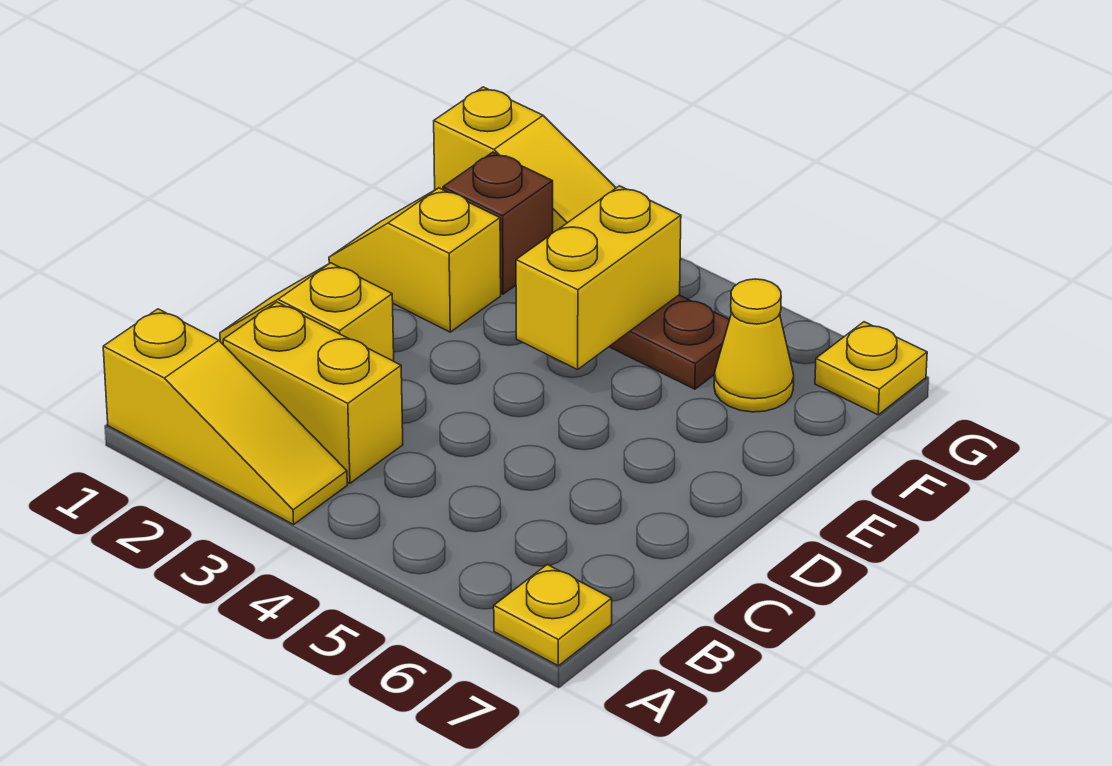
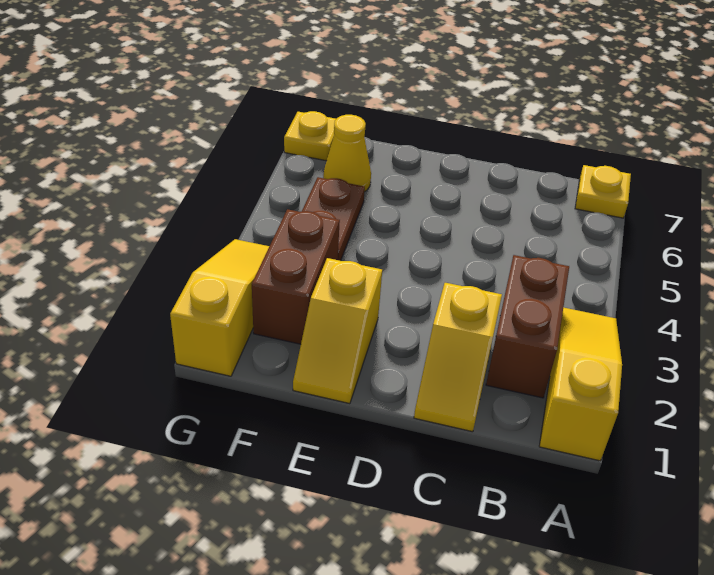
yellow brick B2:B3 level 1 -> brown brick B2:B3 level 1
yellow brick E4:F4 level 2 -> none
brown brick F2 level 1 -> brown brick F2:F3 level 1

